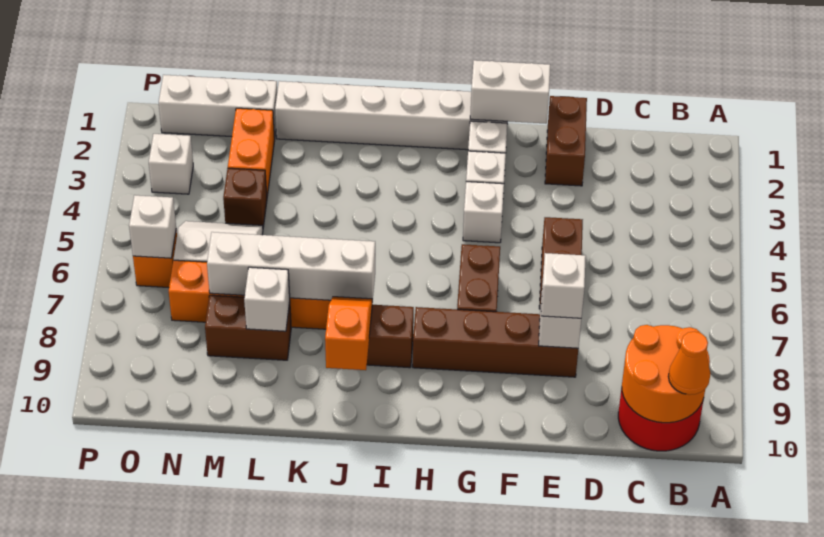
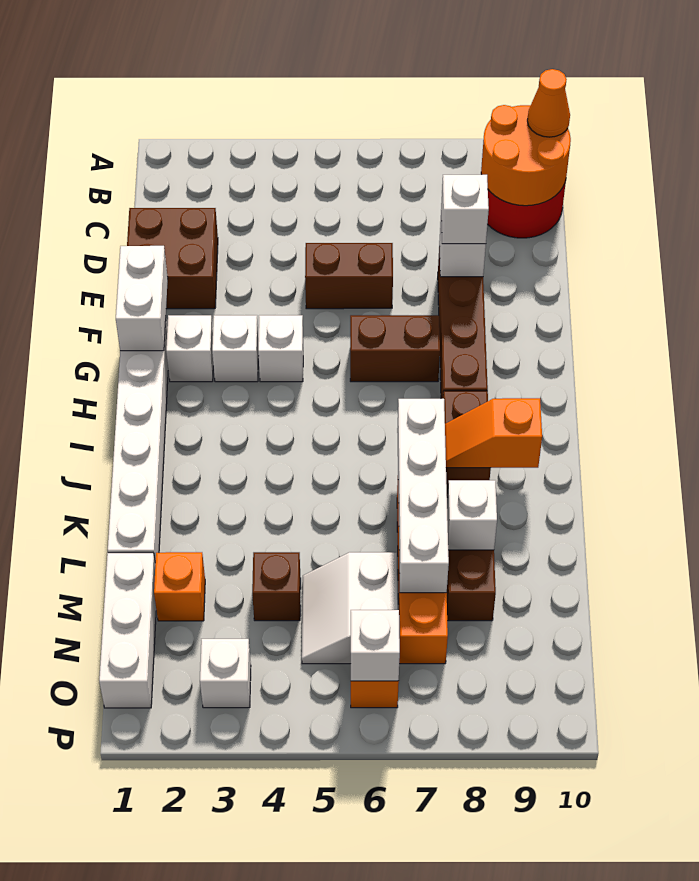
brown brick E1:E2 level 1 -> brown brick D1:E2 level 1
orange brick M2:M3 level 1 -> orange brick M2 level 1

